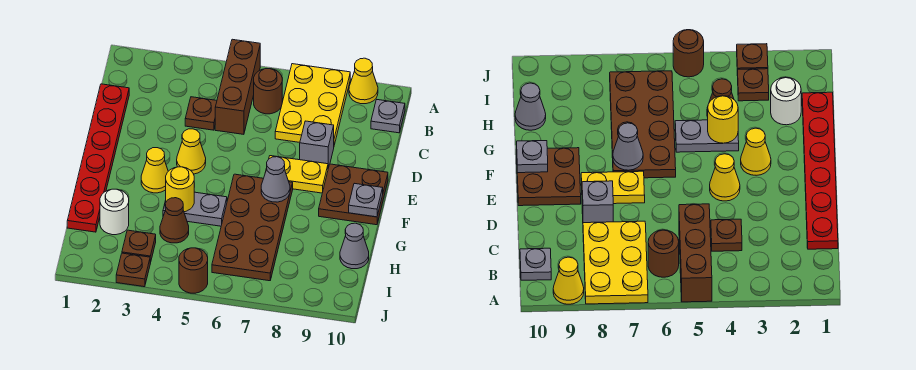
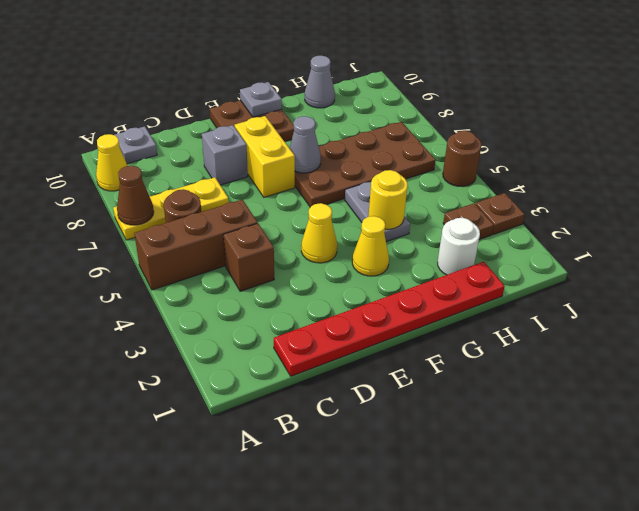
yellow plate A7:C8 level 1 -> yellow plate A7:C7 level 1
brown plate C4 level 1 -> brown brick C4 level 1
yellow plate E7:E8 level 1 -> yellow brick E7:E8 level 1
brown cone H4 level 1 -> brown cone A7 level 2

